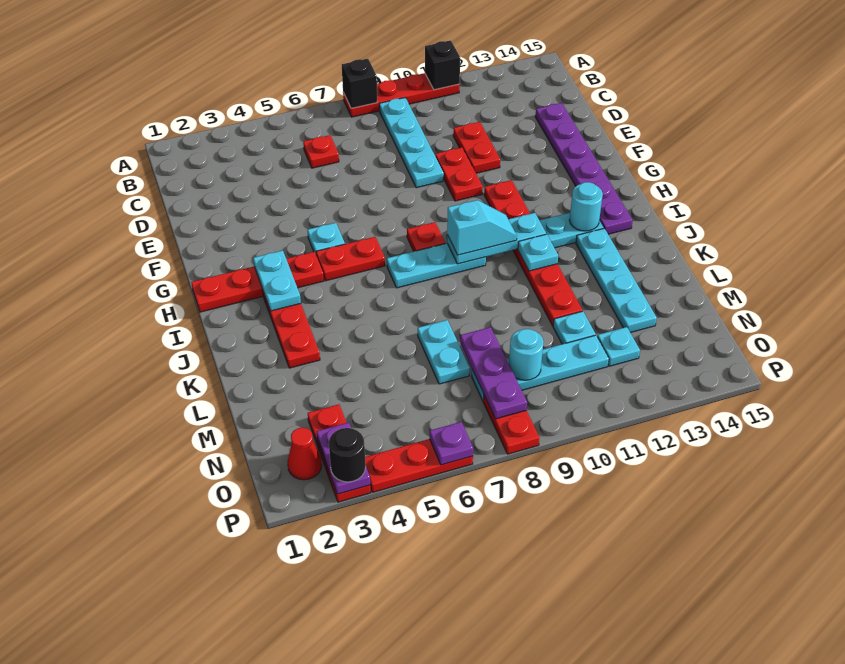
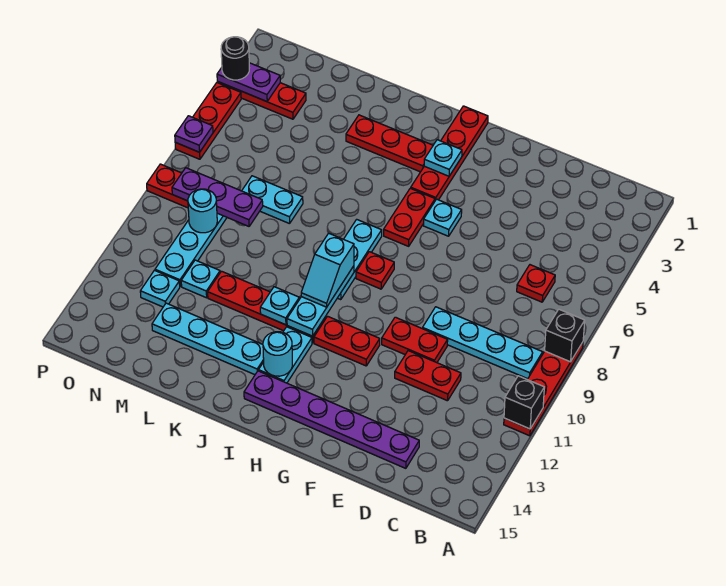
cyan plate H3:I3 level 2 -> cyan plate H3 level 2
red cone O2 level 1 -> none

